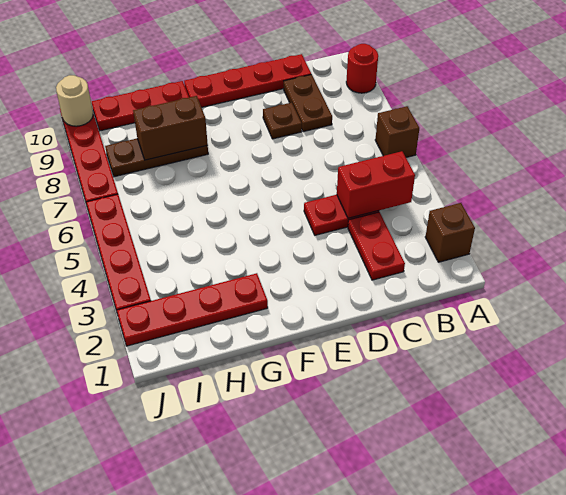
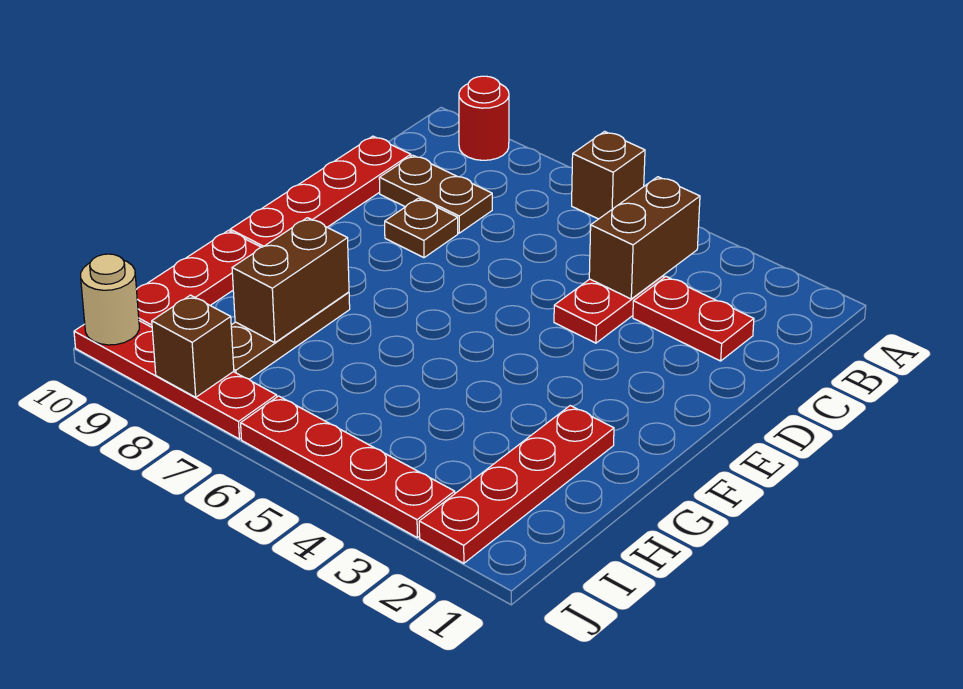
brown brick A2 level 1 -> brown brick J8 level 2
red brick B4:C4 level 2 -> brown brick B4:C4 level 2

